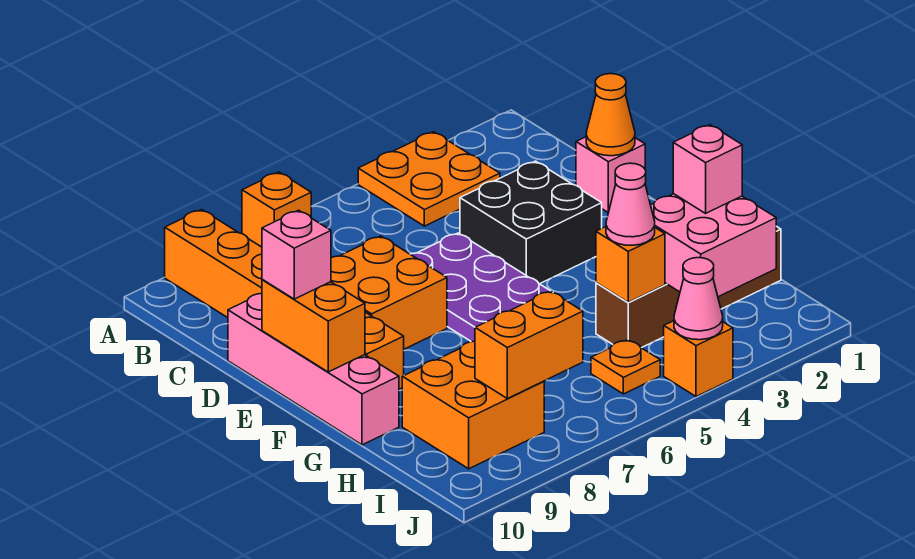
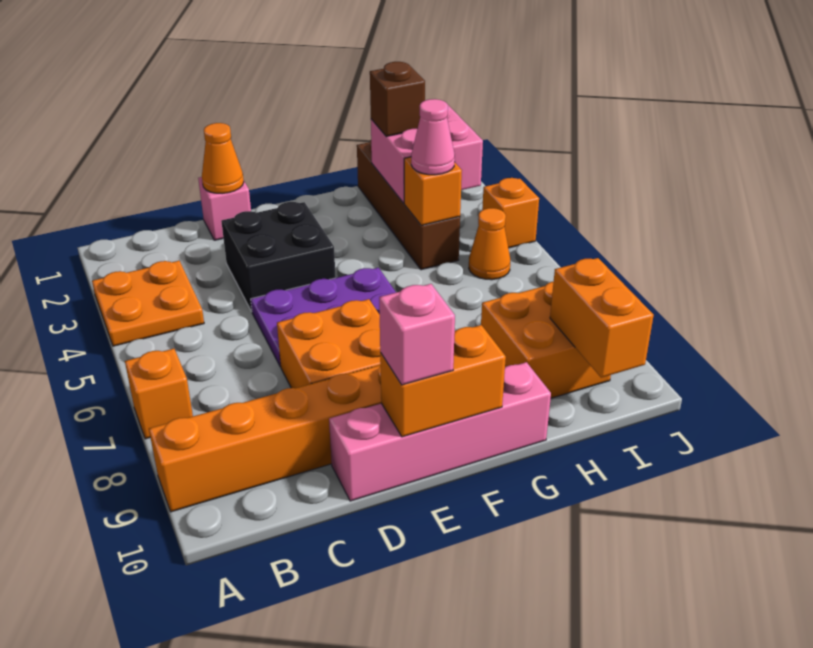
pink brick H2 level 3 -> brown brick H2 level 3
orange plate I5 level 1 -> orange cone I5 level 1
orange brick I7:I8 level 2 -> orange brick I9:I10 level 2
pink cone J4 level 2 -> none

